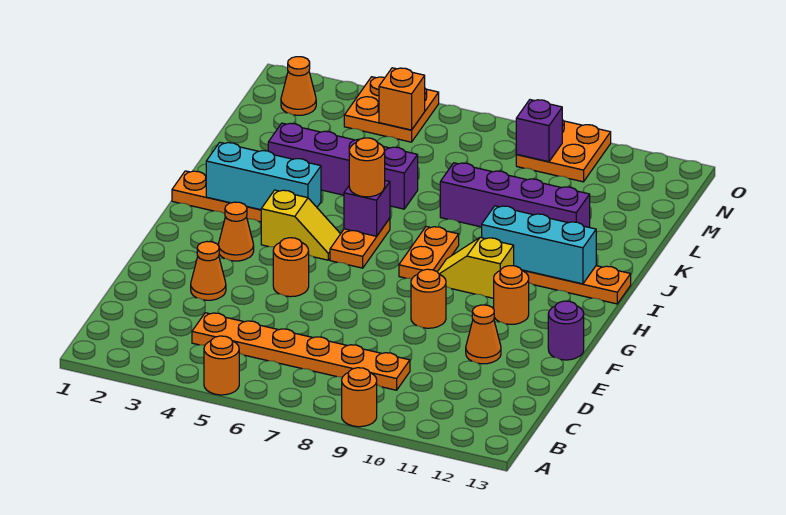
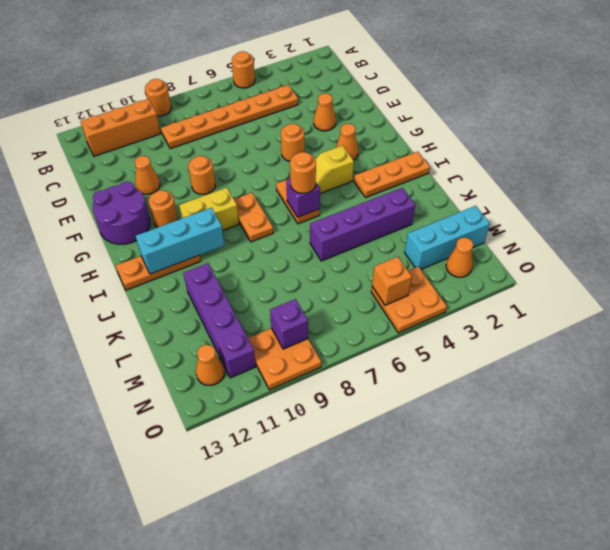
none -> orange brick B10:B12 level 1
purple round brick F13 level 1 -> purple round brick F12:G13 level 1
yellow slope H9:H10 level 1 top 10 -> yellow brick H9:H10 level 1
cyan brick I2:I4 level 2 -> cyan brick M1:M3 level 1
purple brick K8:K11 level 1 -> purple brick K11:N11 level 1
none -> orange cone N12 level 1

